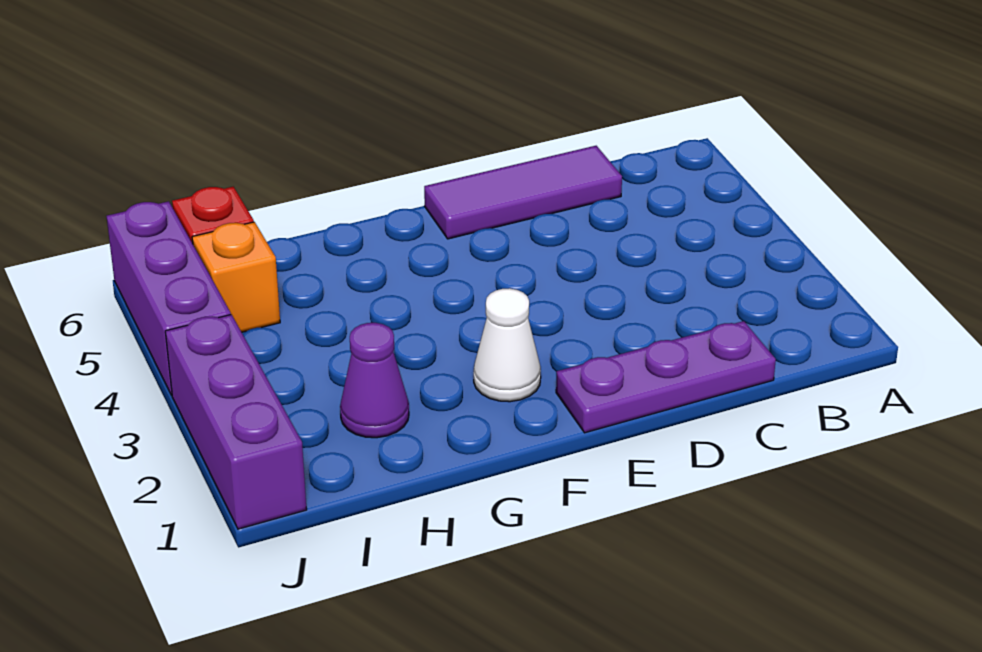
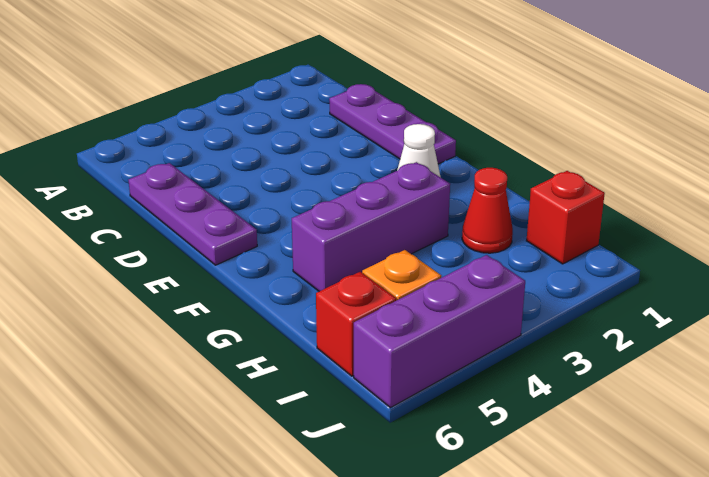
purple tile C6:E6 level 1 -> purple plate C6:E6 level 1
purple cone H2 level 1 -> red cone H2 level 1
none -> red brick I1 level 1
purple brick J1:J3 level 1 -> purple brick G3:G5 level 1

